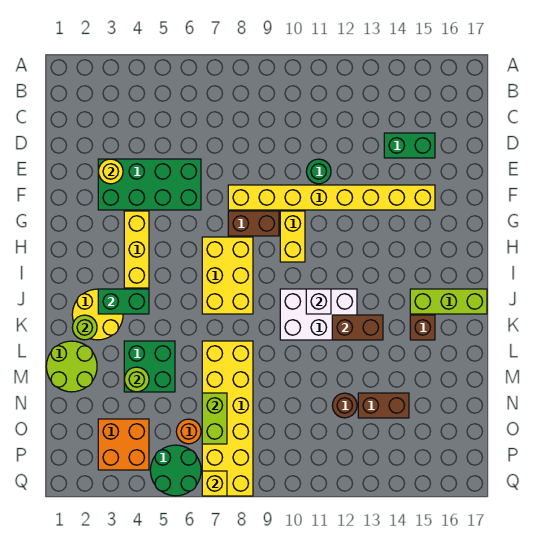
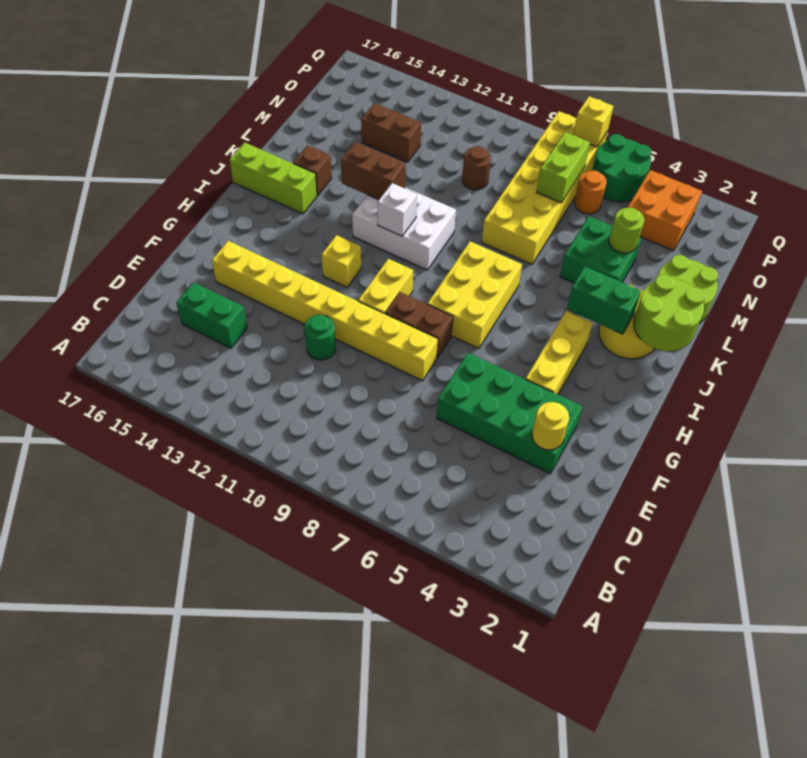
none -> yellow brick H12 level 1
lime round brick K2 level 2 -> lime round brick J1:K2 level 2
brown round brick N12 level 1 -> brown round brick N10 level 1

